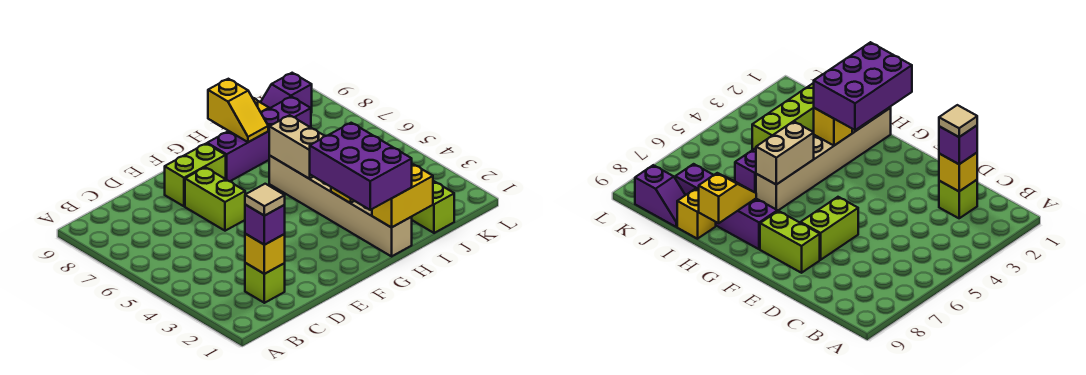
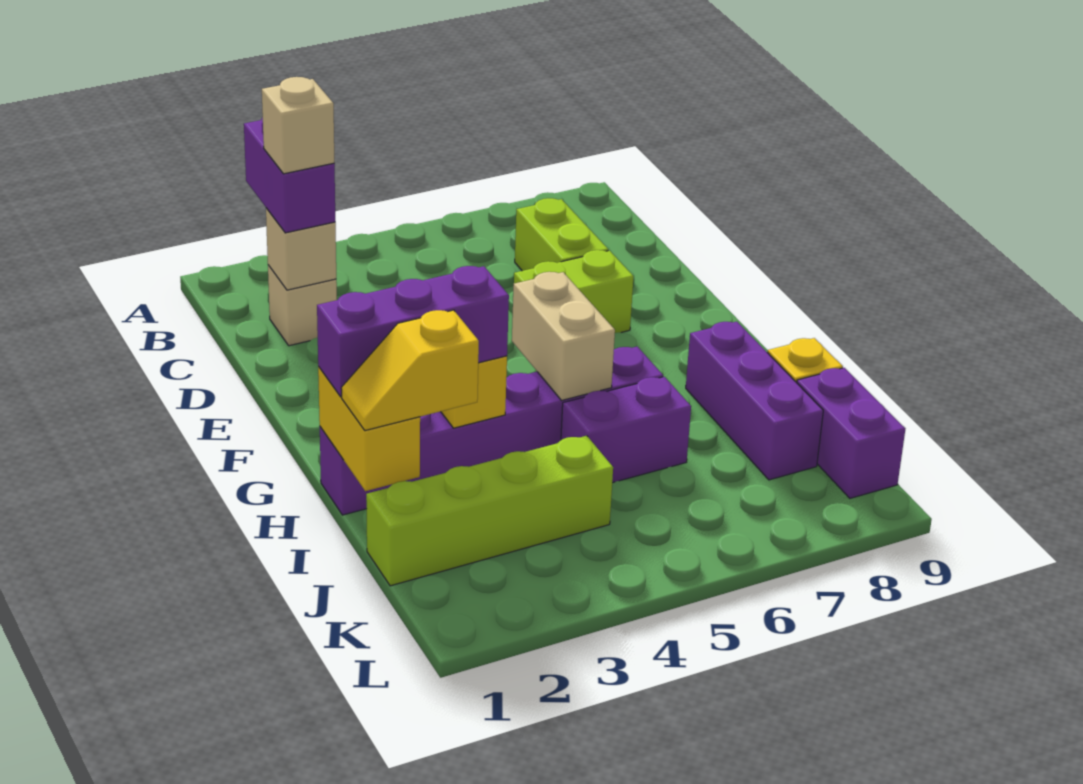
lime brick C2 level 1 -> tan brick C2 level 1
yellow brick C2 level 2 -> tan brick C2 level 2
purple brick C2 level 3 -> purple brick B2:C2 level 3
tan tile C2 level 4 -> tan brick C2 level 4
lime brick E8:F8 level 1 -> lime brick C7:D7 level 1
purple brick G1:H3 level 3 -> purple brick H1:H3 level 3
purple brick G8:J8 level 1 -> purple brick H8:J8 level 1
tan brick H1:H6 level 1 -> purple brick H1:H6 level 1
tan brick H5:H6 level 2 -> tan brick G5:H5 level 2
yellow slope H8:H9 level 2 top 9 -> yellow slope I1:I2 level 3 top 2
purple slope J9:K9 level 1 top K -> purple brick J9:K9 level 1

